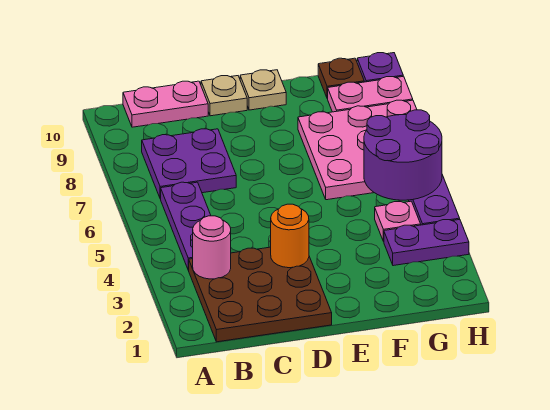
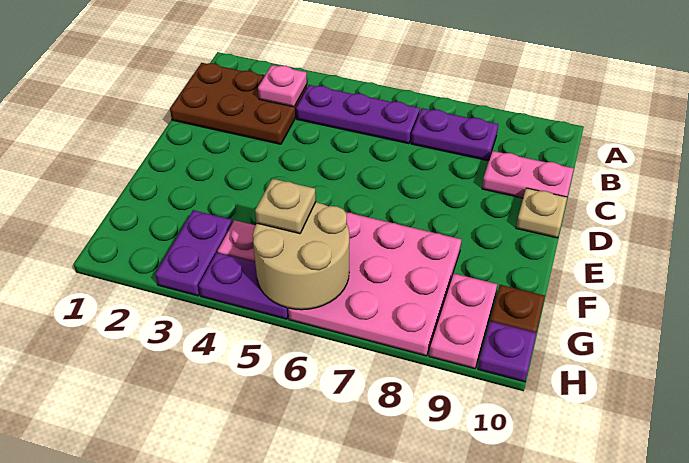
brown plate B1:D3 level 1 -> brown plate B1:C3 level 1
pink round brick B3 level 2 -> pink plate B3 level 2
purple plate B7:C8 level 1 -> purple plate B7:B8 level 1
pink plate B10:C10 level 1 -> pink plate C9:C10 level 1
orange round brick D3 level 2 -> none
tan plate E10 level 1 -> tan plate G5 level 3
purple round brick G5:H6 level 2 -> tan round brick G5:H6 level 2

